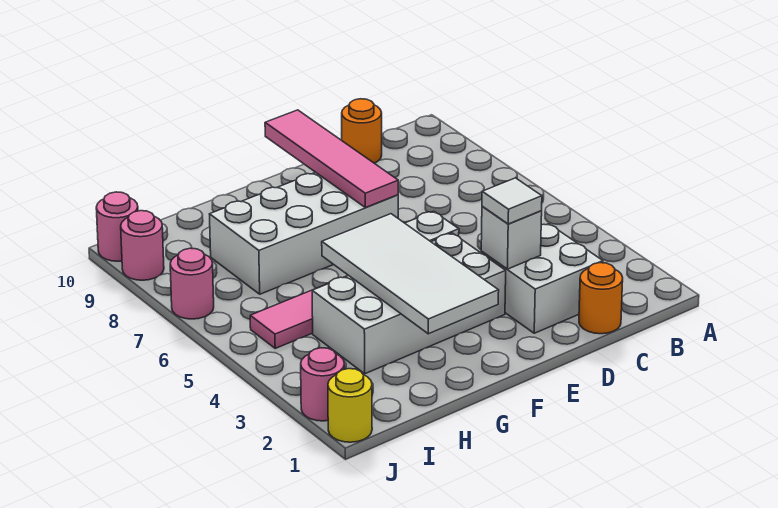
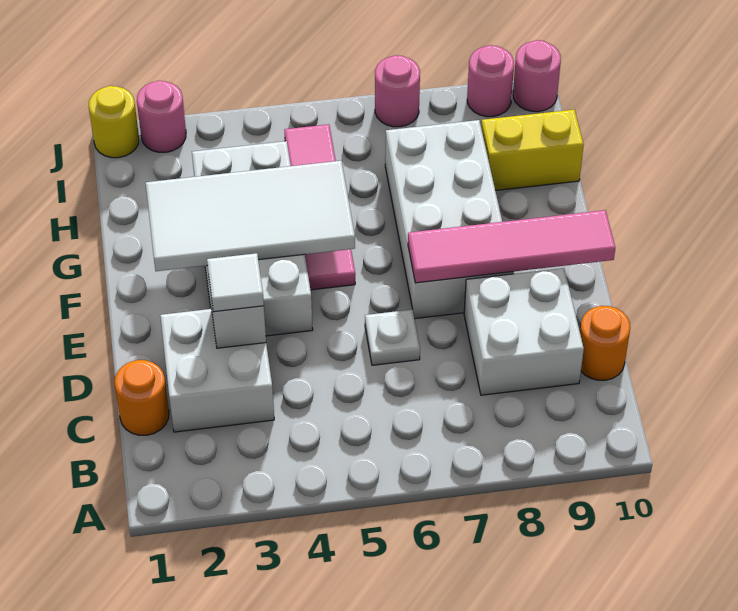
none -> white brick C8:D9 level 1
none -> yellow brick H9:H10 level 1

